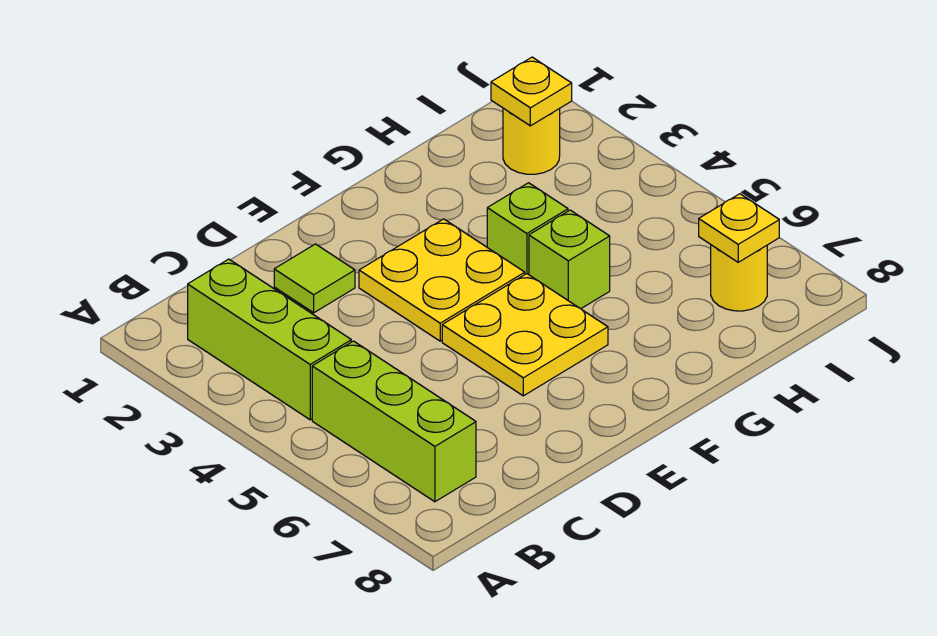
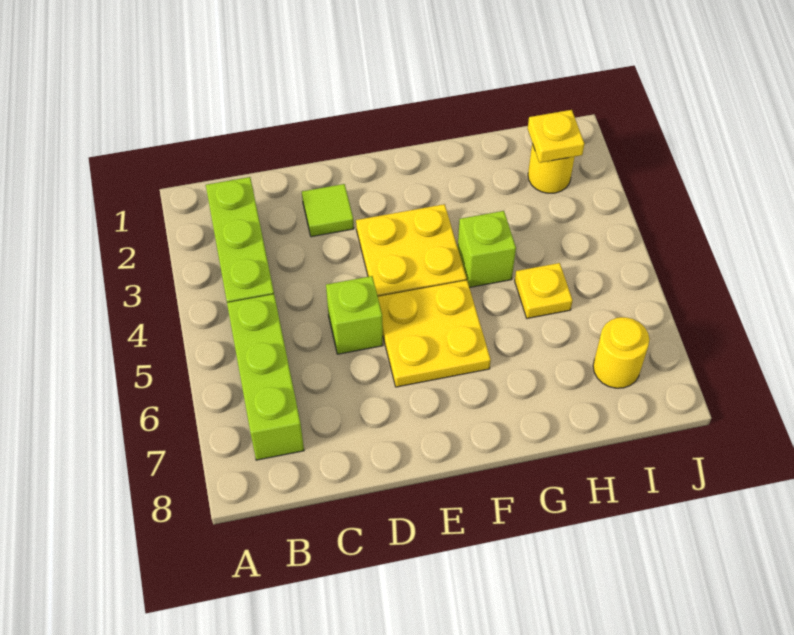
lime brick G5 level 1 -> lime brick D5 level 1
yellow plate I7 level 2 -> yellow plate H5 level 1

